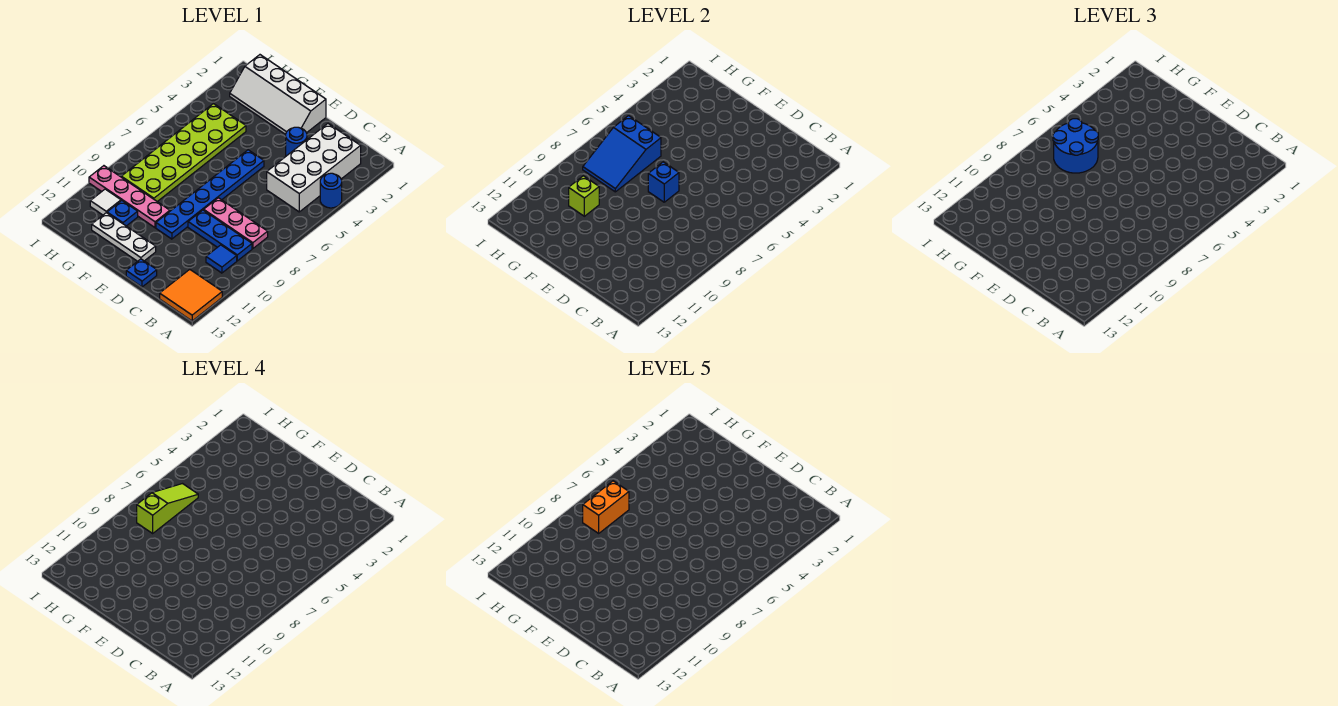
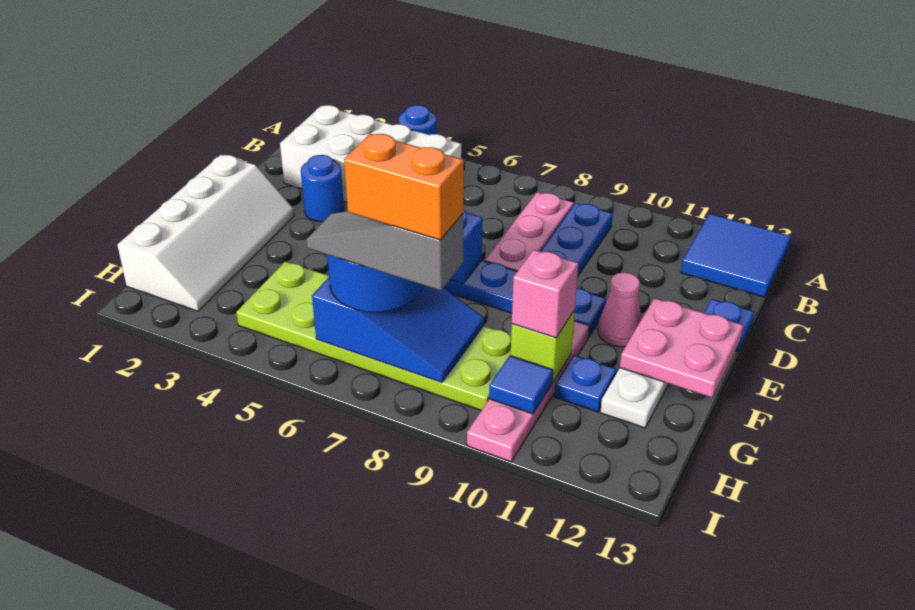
orange tile A12:B13 level 1 -> blue tile A12:B13 level 1
blue tile B10 level 1 -> blue tile H10 level 2
none -> pink cone E11 level 1
none -> pink plate E12:F13 level 2
none -> pink brick G10 level 3
lime slope H6:H8 level 4 top 8 -> grey slope H6:H8 level 4 top 8
white tile H11 level 1 -> none

